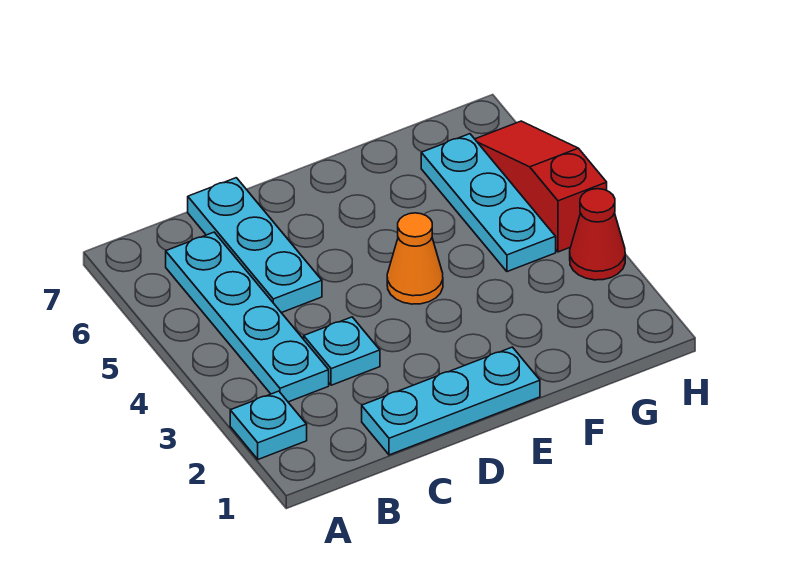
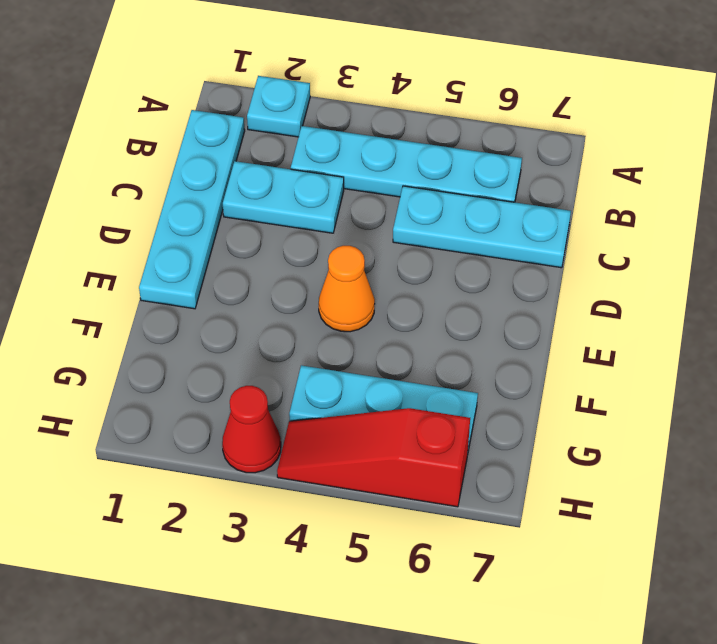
cyan plate C1:E1 level 1 -> cyan plate B1:E1 level 1
cyan plate C3 level 1 -> cyan plate C2:C3 level 1
red slope H4:H6 level 1 top 4 -> red slope H4:H6 level 1 top 6

